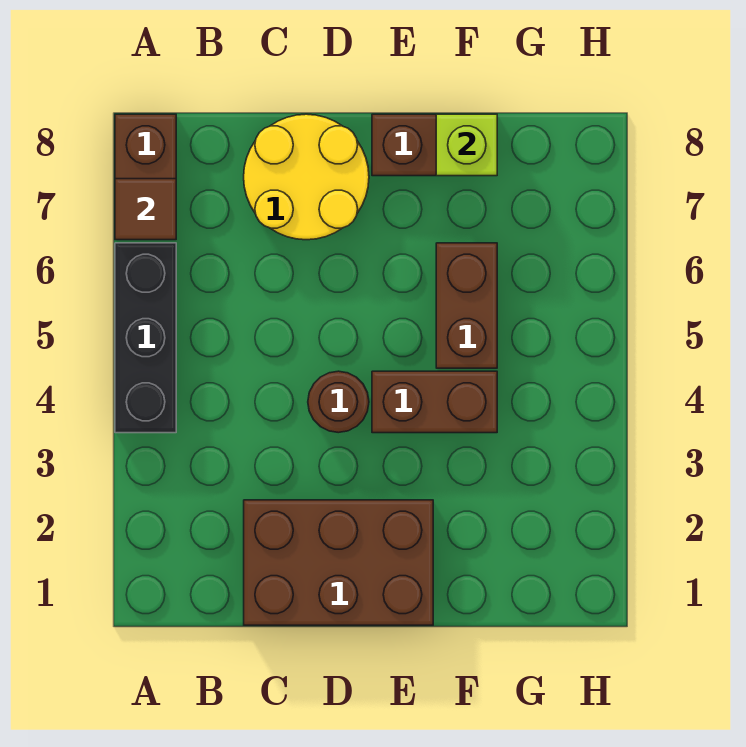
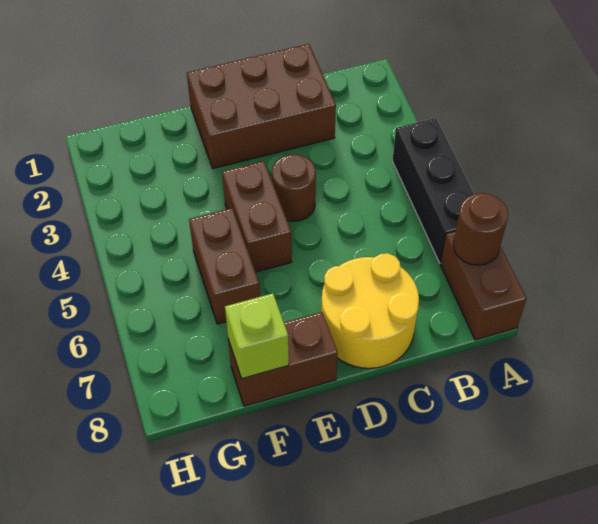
brown tile A7 level 2 -> brown round brick A7 level 2
brown brick E4:F4 level 1 -> brown brick E4:E5 level 1

